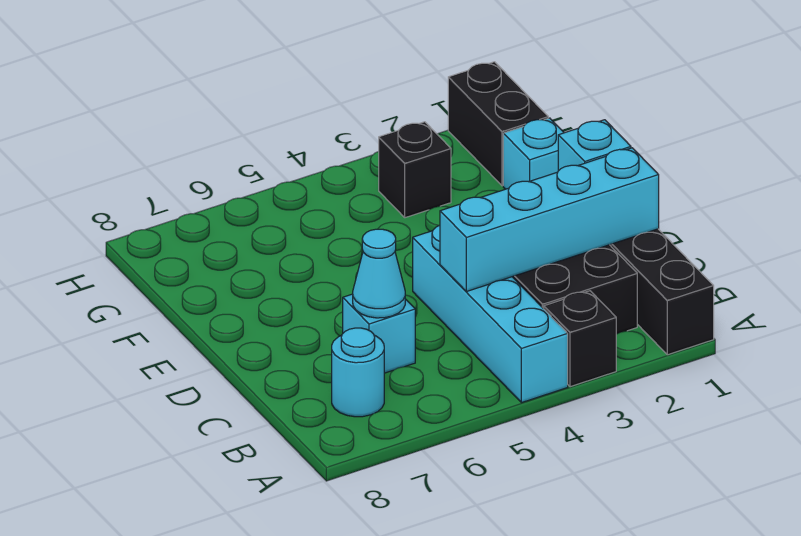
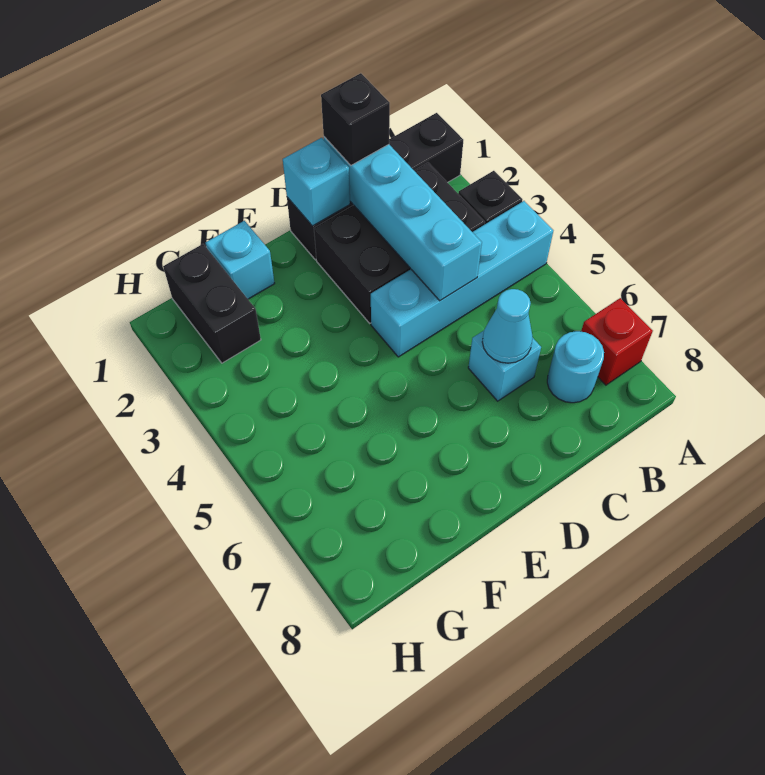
none -> red brick A7 level 1
black brick G1:H1 level 1 -> black brick G1:G2 level 1
black brick G3 level 1 -> black brick C1 level 3

